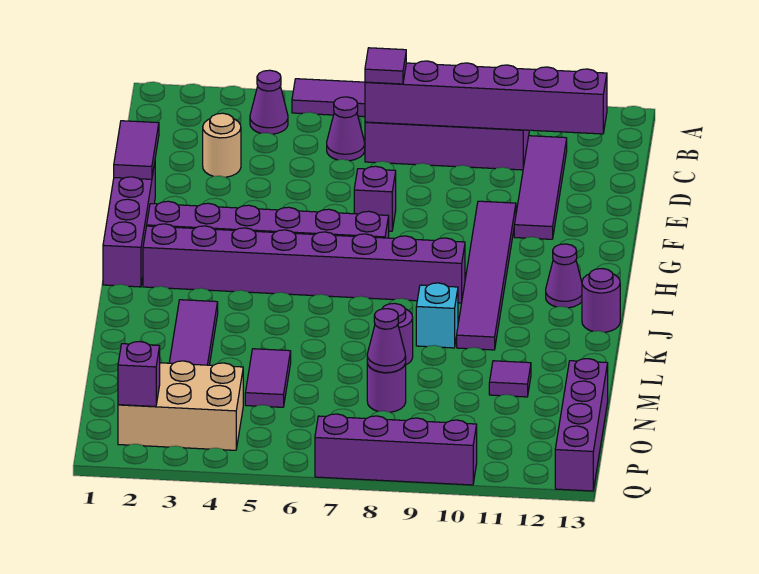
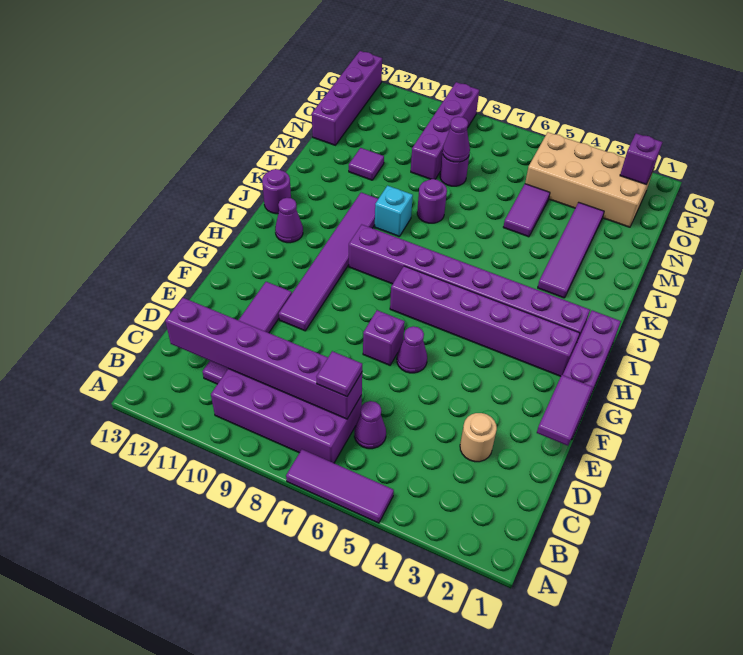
purple cone B4 level 1 -> purple cone F6 level 1
tan brick O2:P4 level 1 -> tan brick O2:P5 level 1
purple brick Q7:Q10 level 1 -> purple brick N9:Q9 level 1

